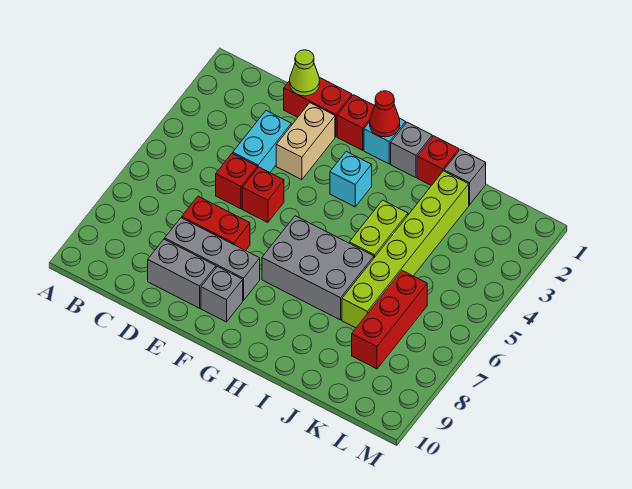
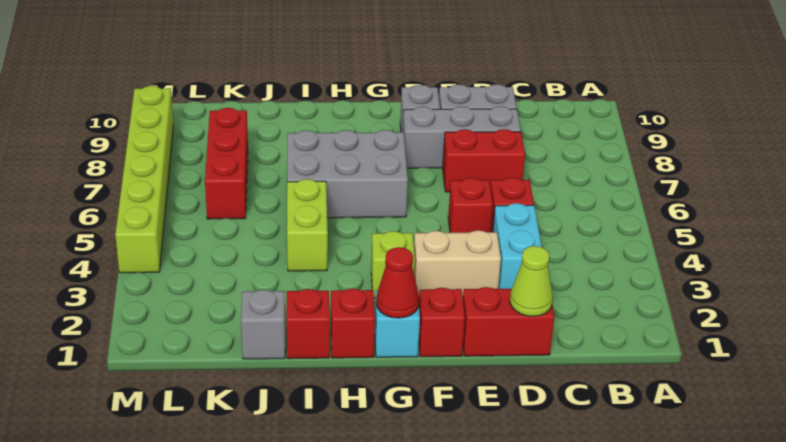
tan brick E2:E3 level 1 -> tan brick E3:F3 level 1
cyan brick G3 level 1 -> lime brick G3 level 1
grey brick H1 level 1 -> red brick H1 level 1
lime brick J2:J7 level 1 -> lime brick M4:M9 level 1

